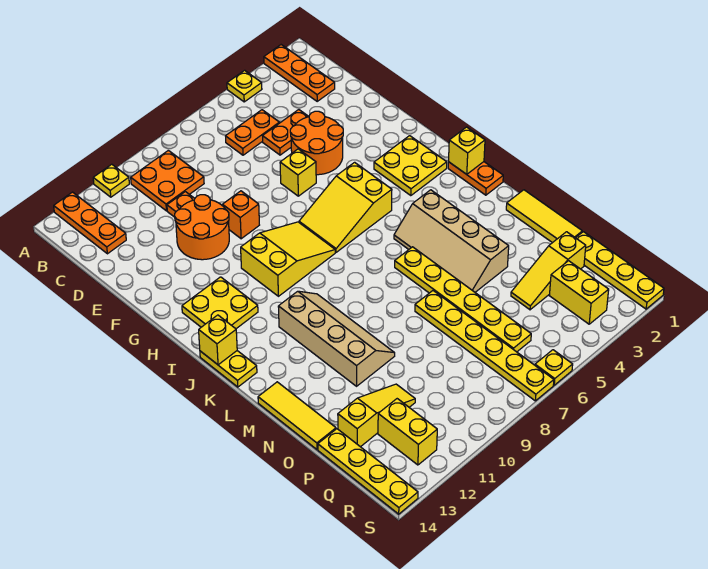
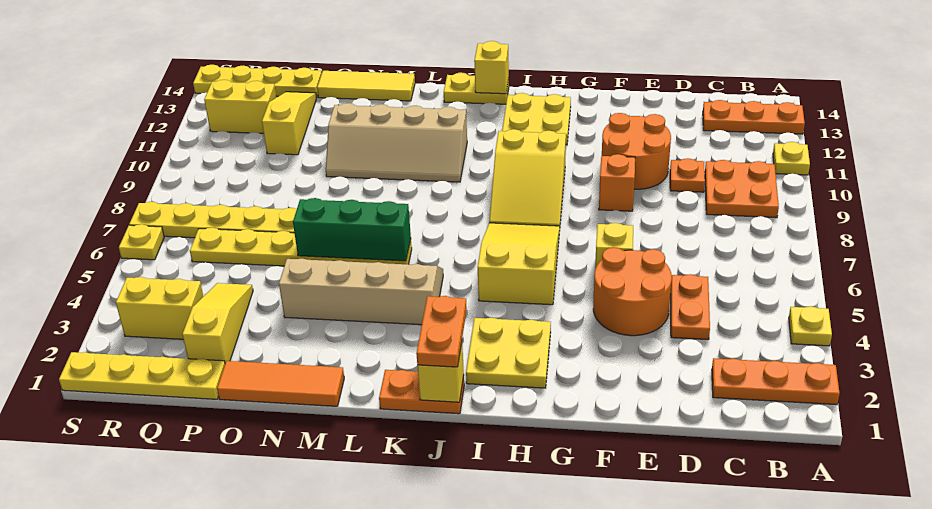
orange plate C5:C6 level 1 -> orange plate J1:J2 level 3
none -> green brick L6:N6 level 2
yellow tile M1:O1 level 1 -> orange tile M1:O1 level 1
yellow slope P11:P13 level 1 top 13 -> yellow slope P11:P13 level 1 top 11

